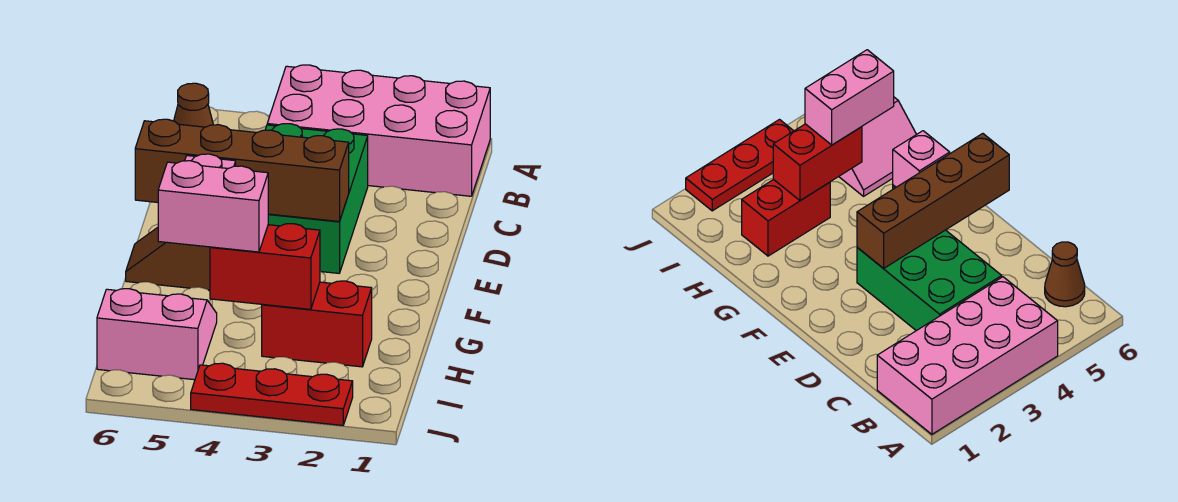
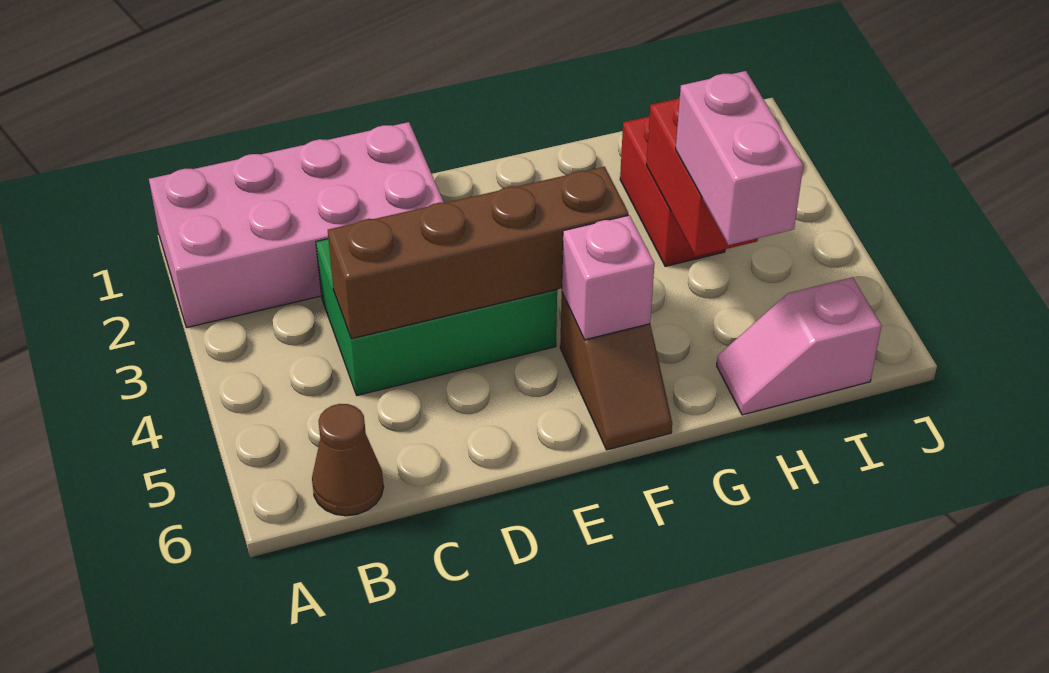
pink brick A1:B4 level 1 -> pink brick A1:D2 level 1
brown brick E3:E6 level 2 -> brown brick C4:F4 level 2
pink slope H5:I6 level 1 top I -> pink slope H6:I6 level 1 top I
red plate J2:J4 level 1 -> none

